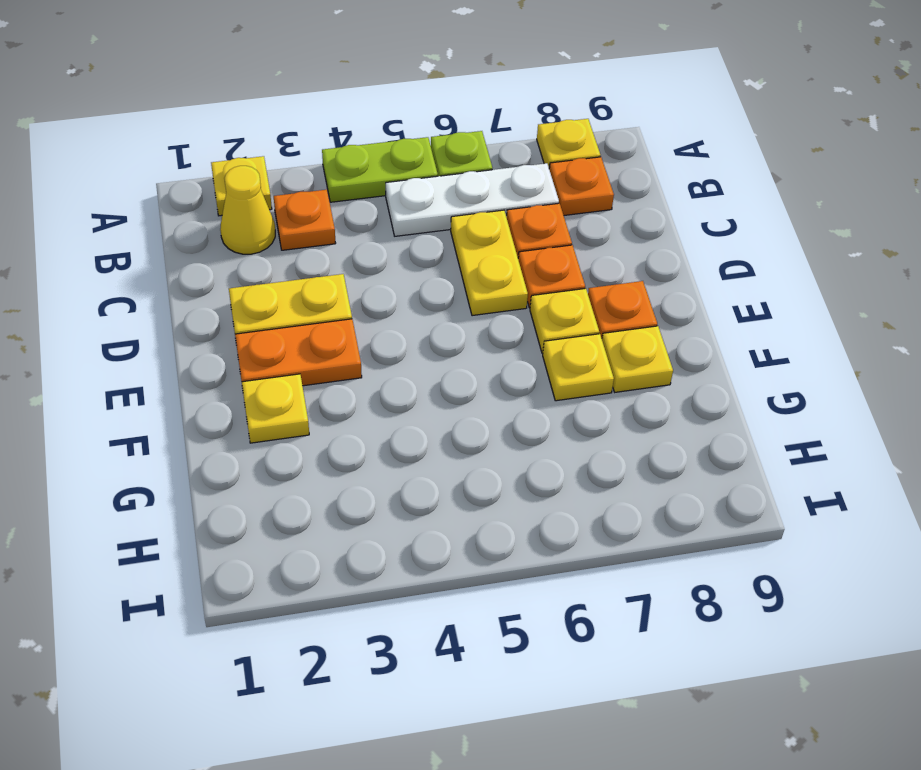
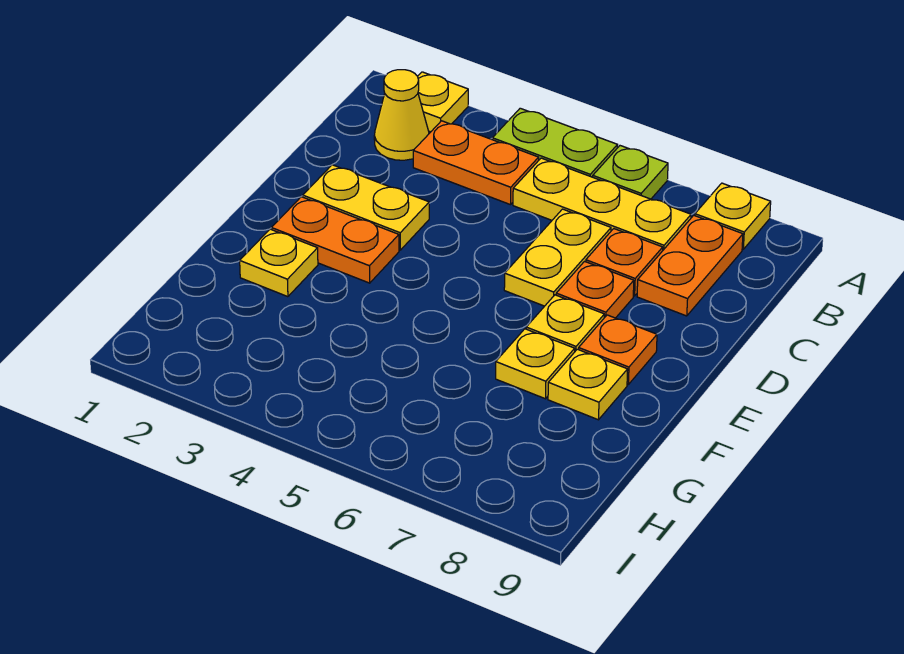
orange plate B3 level 1 -> orange plate B3:B4 level 1
white plate B5:B7 level 1 -> yellow plate B5:B7 level 1
orange plate B8 level 1 -> orange plate B8:C8 level 1

